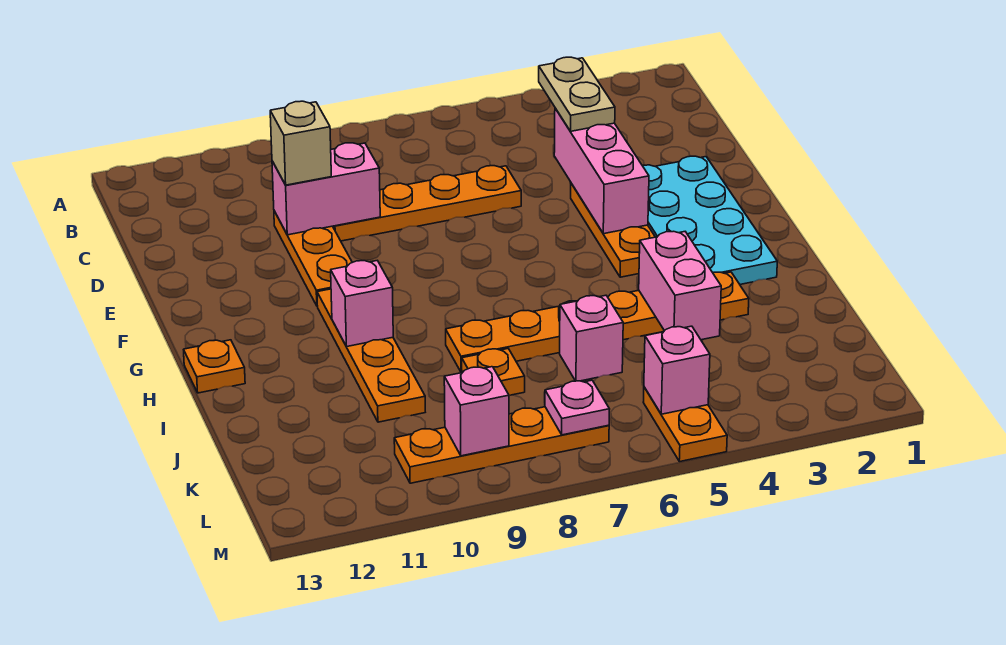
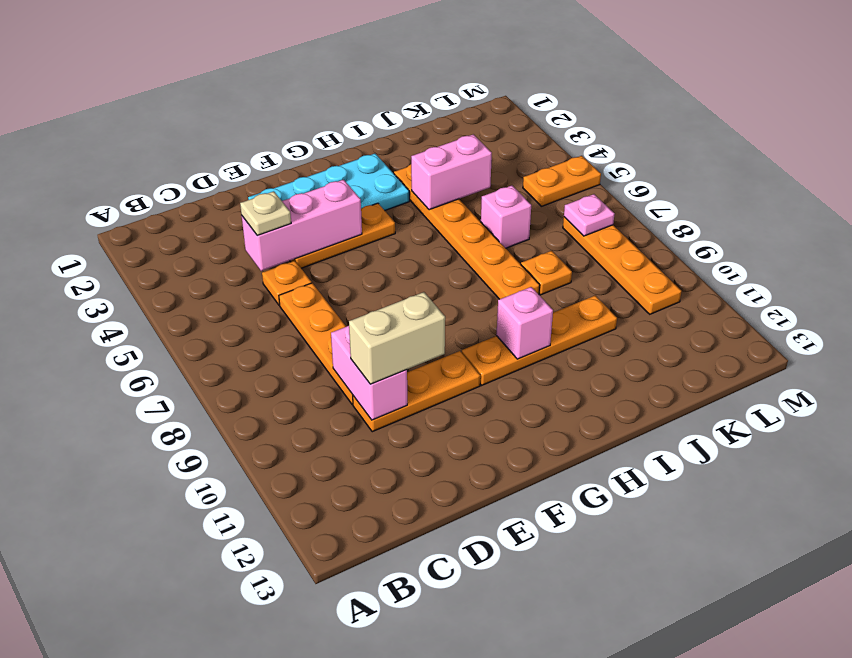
tan plate C4:D4 level 3 -> tan plate D4 level 3
tan brick D10 level 3 -> tan brick D10:E10 level 3
orange plate H13 level 1 -> orange plate D5 level 1
pink brick L5 level 2 -> none
pink brick L9 level 2 -> none

